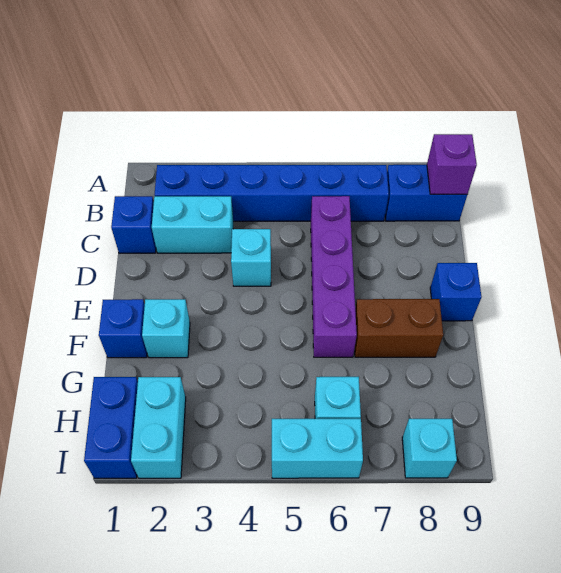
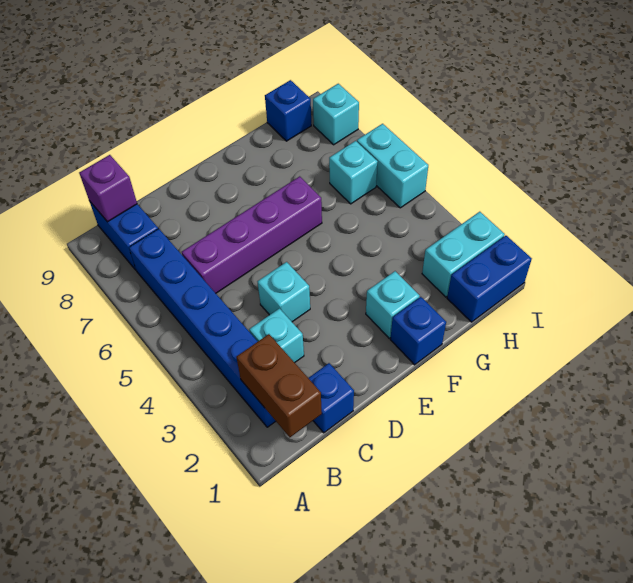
cyan brick C2:C3 level 1 -> cyan brick C3 level 1
blue brick E9 level 1 -> blue brick H9 level 1
brown brick F7:F8 level 1 -> brown brick B1:B2 level 2

